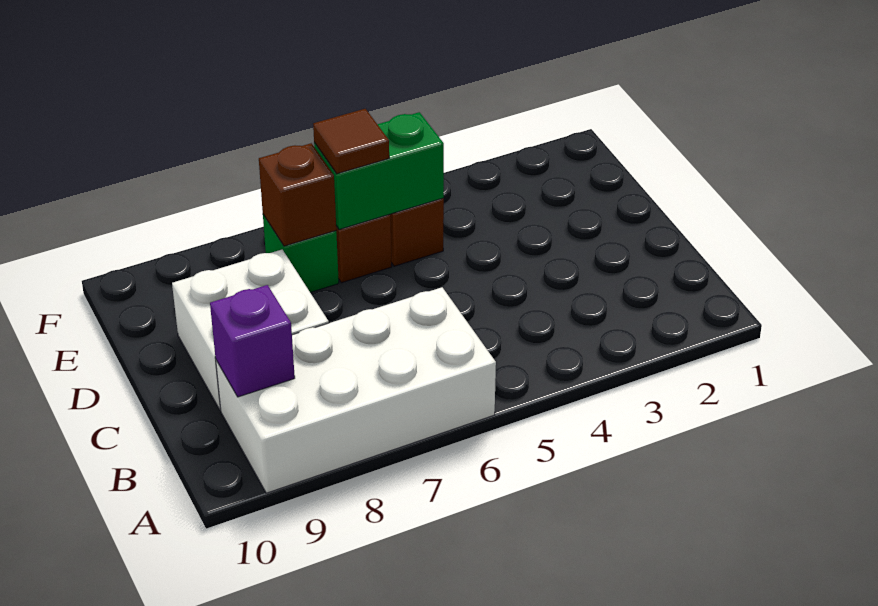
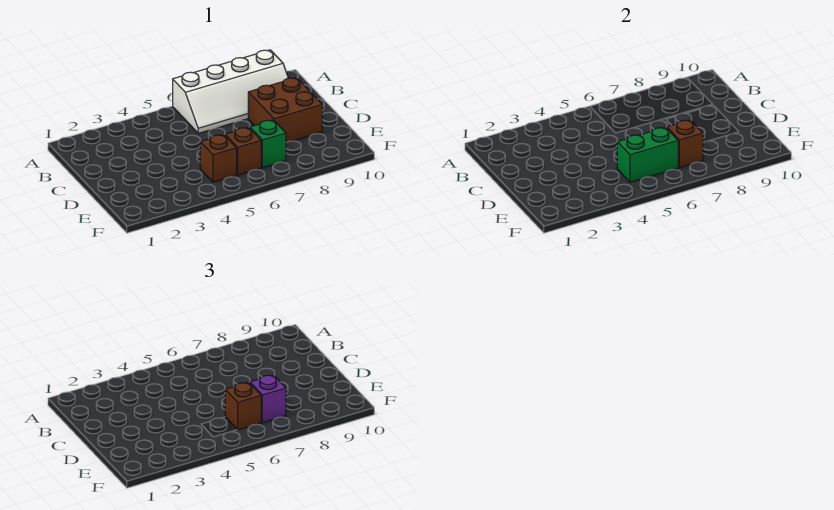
white brick A6:B9 level 1 -> white slope A6:B9 level 1 top A
purple brick B9 level 2 -> purple brick E7 level 3
white brick C8:D9 level 1 -> brown brick C8:D9 level 1
brown tile E6 level 3 -> brown brick E6 level 3

